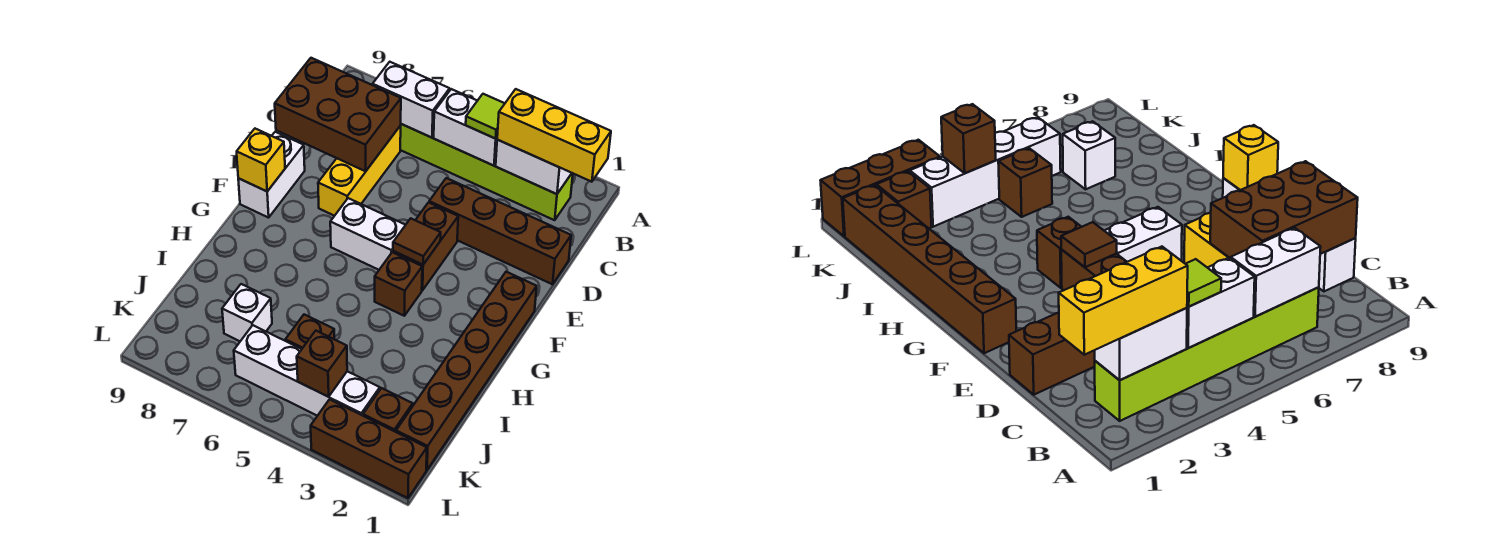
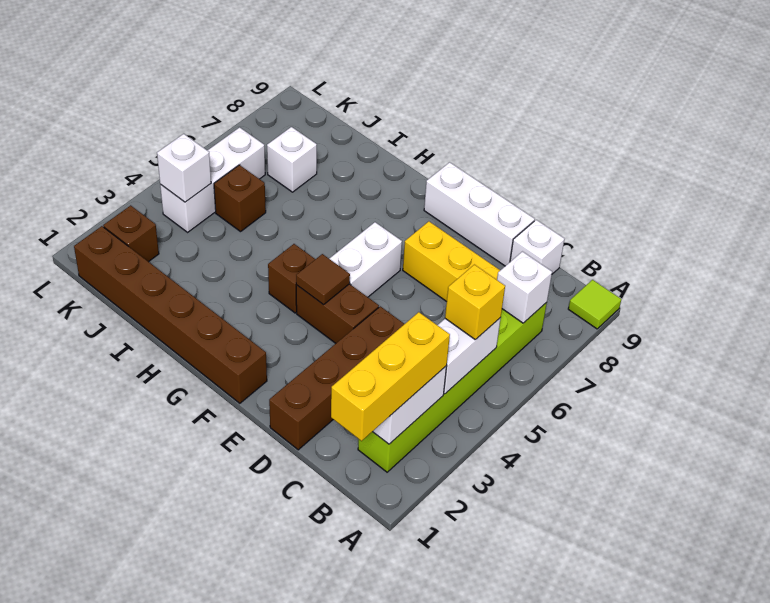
lime tile B4 level 3 -> lime tile A9 level 1
white brick B6:B7 level 2 -> white brick B7 level 2
brown brick C7:D9 level 2 -> none
white brick E9:F9 level 1 -> white brick D9:F9 level 1
yellow brick F9 level 2 -> yellow brick B5 level 3
white brick K3:K6 level 1 -> white brick K4:K6 level 1
brown brick K4 level 2 -> white brick K4 level 2
brown brick L1:L3 level 1 -> none

